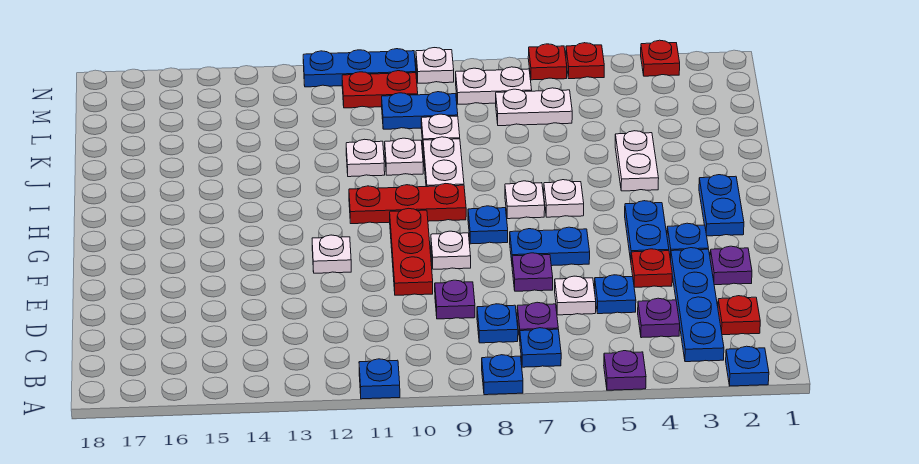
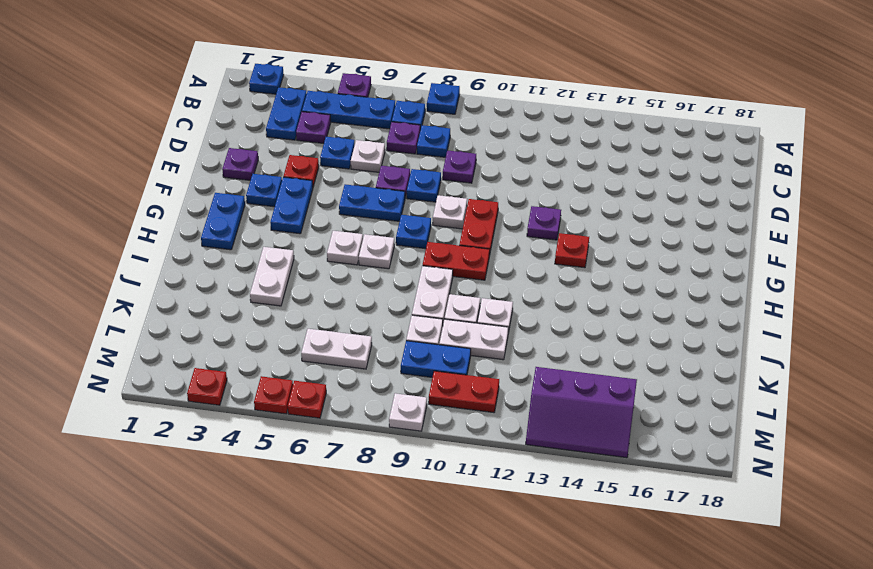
blue plate A11 level 1 -> blue plate E8 level 1
blue plate B3:E3 level 1 -> blue plate B3:C3 level 1
red plate C2 level 1 -> red plate G13 level 1
red plate E10:G10 level 1 -> red plate F10:G10 level 1
white plate F12 level 1 -> purple plate F12 level 1
red plate H9:H11 level 1 -> red plate H9:H10 level 1
white plate M7:M8 level 1 -> white plate K10:K11 level 1
none -> purple slope M13:N15 level 1 top M
blue plate N10:N12 level 1 -> blue plate B4:B6 level 1

